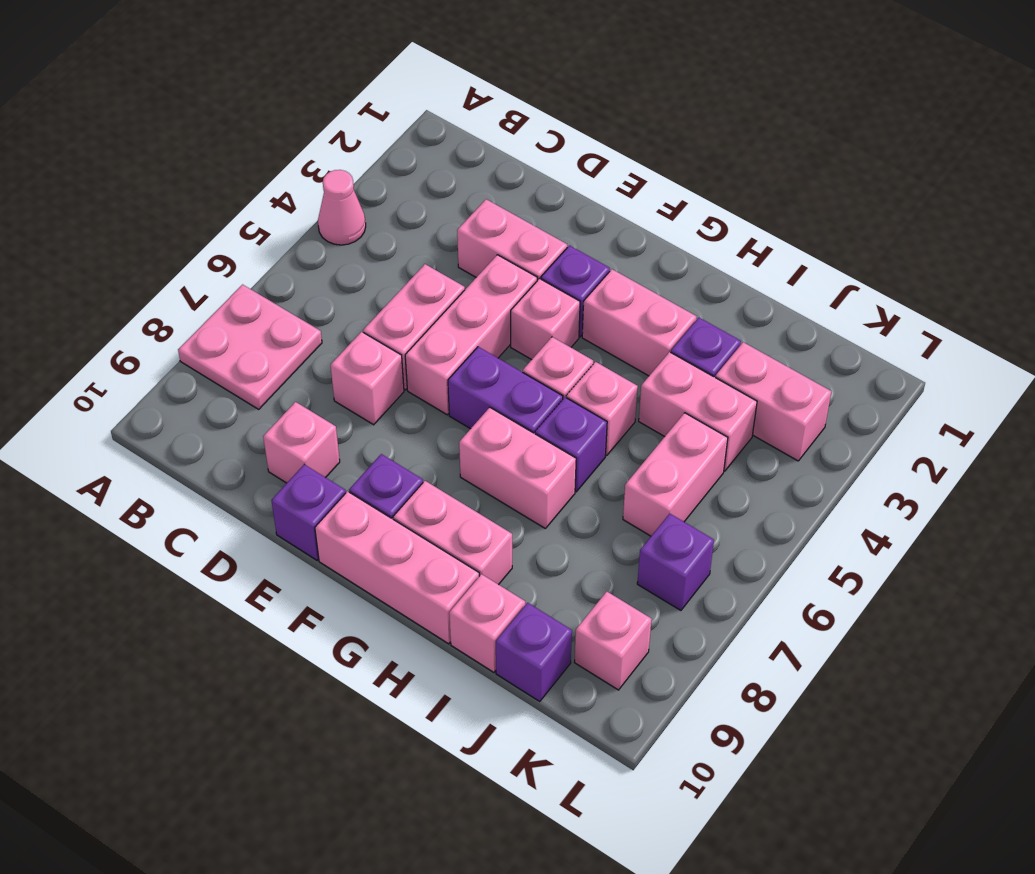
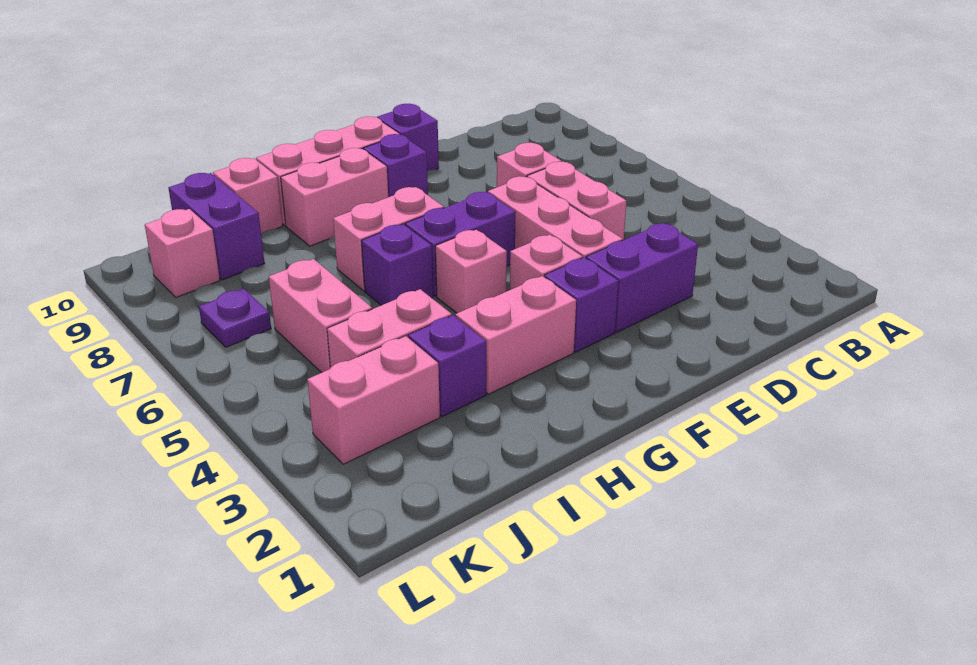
pink cone A4 level 1 -> none
pink plate A7:B8 level 1 -> none
pink brick D3:E3 level 1 -> purple brick D3:E3 level 1
pink brick D9 level 1 -> none
pink brick H5 level 1 -> none
purple brick J10 level 1 -> purple brick J9:J10 level 1
purple brick K7 level 1 -> purple plate K7 level 1

